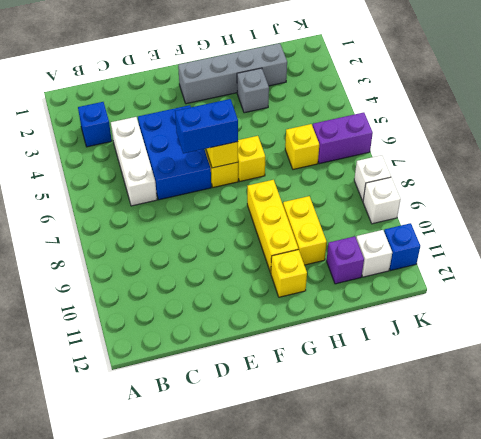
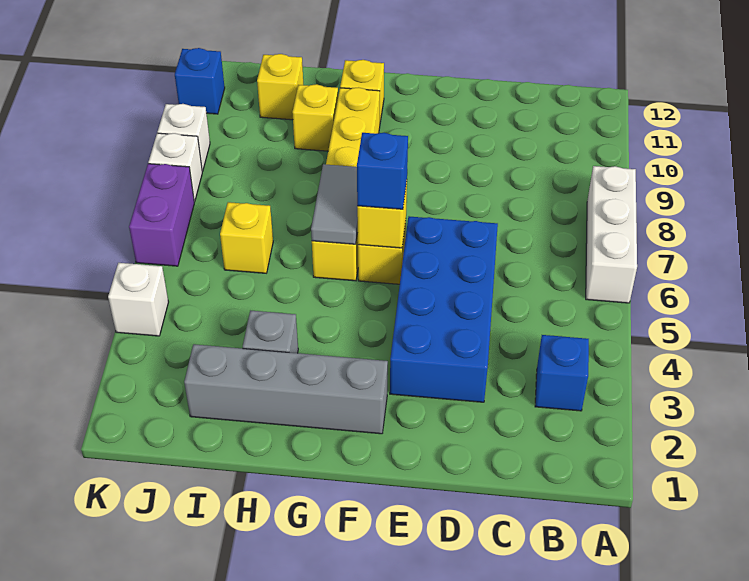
white brick C4:C6 level 1 -> white brick A6:A8 level 1
blue brick D4:E6 level 1 -> blue brick D3:E6 level 1
blue brick E6:F6 level 3 -> blue brick F6 level 3
none -> grey tile G6:G7 level 2
yellow brick H9:H10 level 1 -> yellow brick H10 level 1
purple brick I11 level 1 -> yellow brick I11 level 1
purple brick J6:K6 level 1 -> purple brick K6:K7 level 1
white brick J11 level 1 -> white brick K4 level 1

